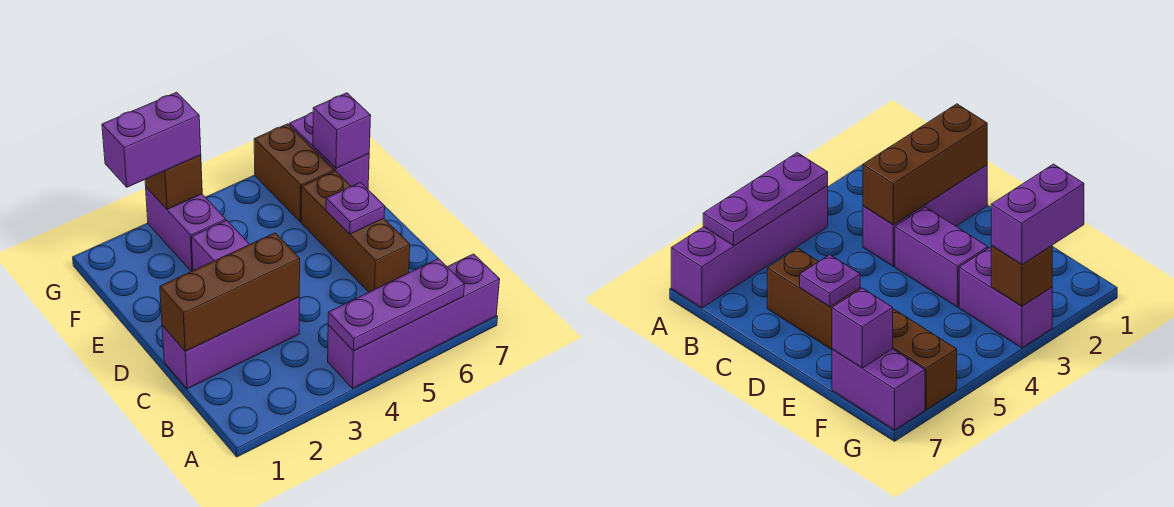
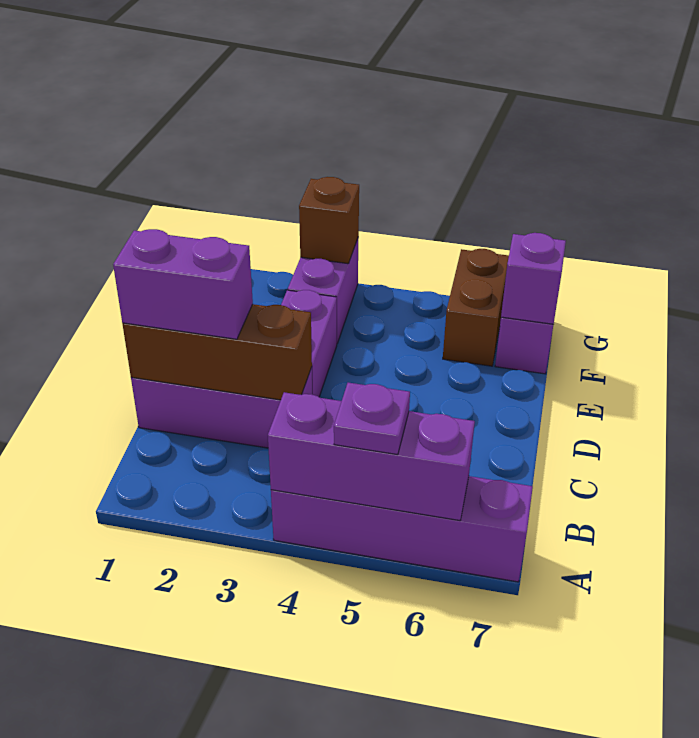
purple plate A4:A6 level 2 -> purple brick A4:A6 level 2
brown brick C6:E6 level 1 -> none
purple plate D6 level 2 -> purple plate A5 level 3
purple brick G2:G3 level 3 -> purple brick C1:C2 level 3

